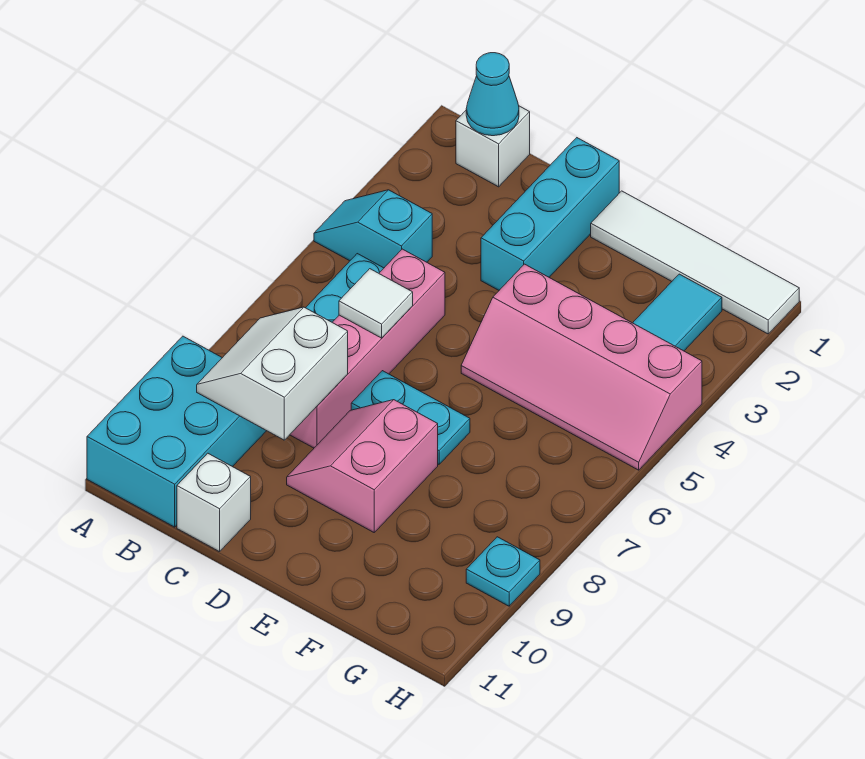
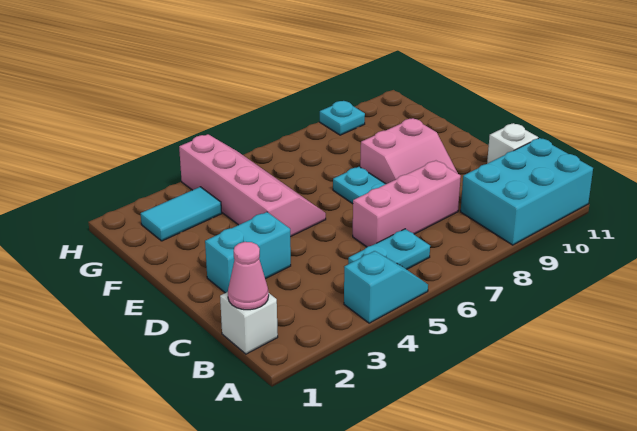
cyan slope A4:B4 level 1 top B -> cyan slope A4:A5 level 1 top 4
cyan cone B1 level 2 -> pink cone B1 level 2
white slope B8:C9 level 2 top C -> none
pink brick C5:C8 level 1 -> pink brick C6:C8 level 1
white tile C6 level 2 -> none
cyan brick D1:D3 level 1 -> cyan brick D2:D3 level 1
white tile E1:H1 level 1 -> none

